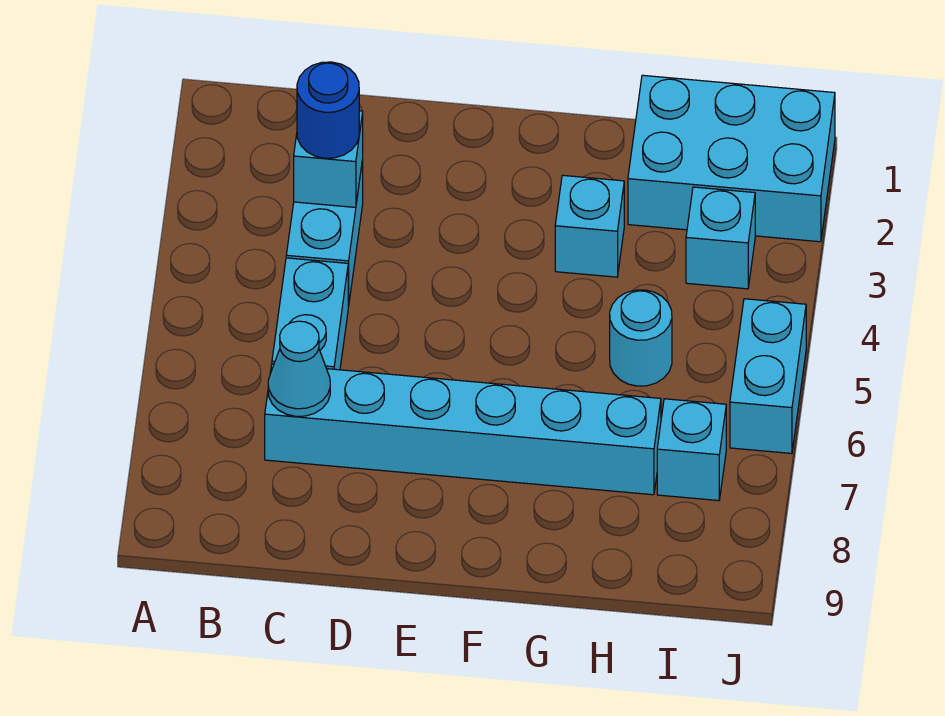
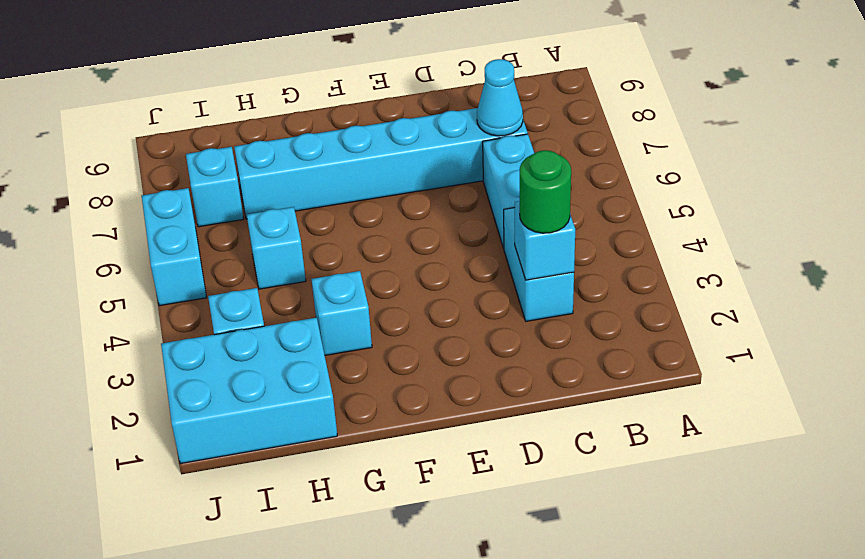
blue round brick C3 level 3 -> green round brick C3 level 3
cyan round brick H5 level 1 -> cyan brick H5 level 1

